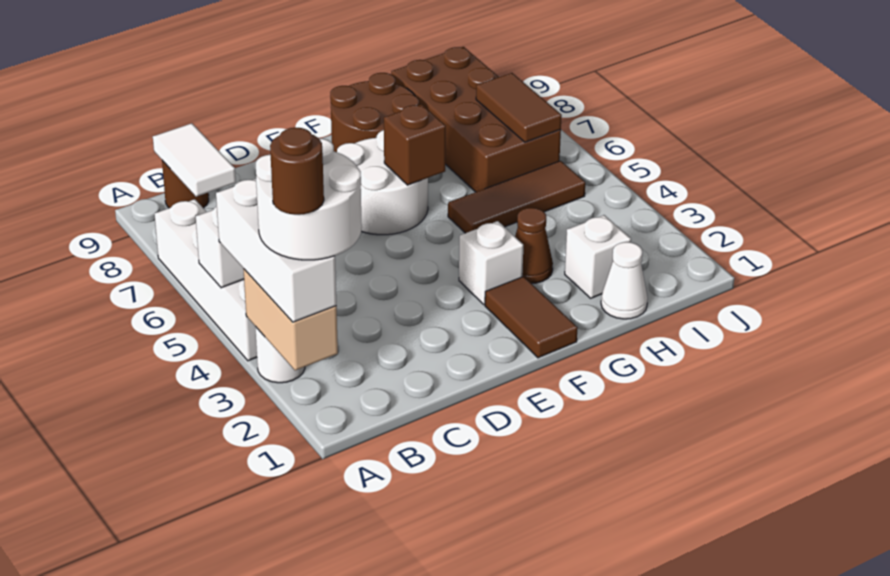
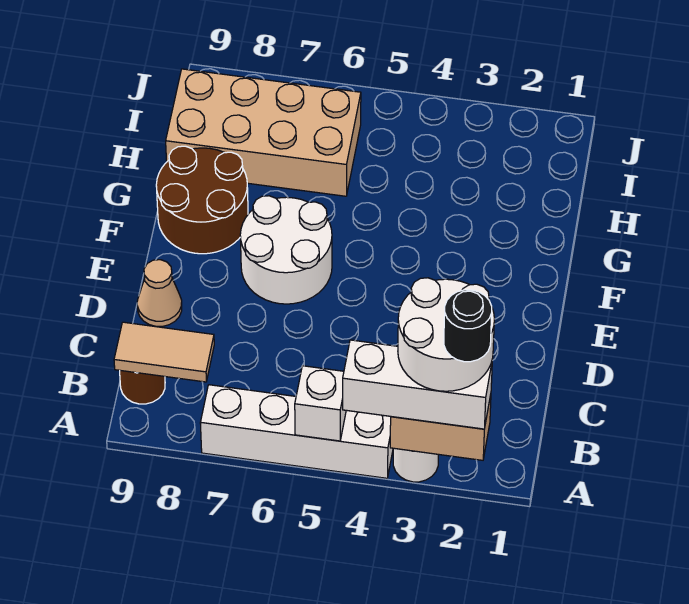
brown round brick A2 level 5 -> black round brick A2 level 5
white tile B8:B9 level 2 -> tan tile B8:B9 level 2
none -> tan cone D9 level 1
brown tile F1:F2 level 1 -> none
white brick F3 level 1 -> none
brown brick F6 level 2 -> none
brown cone G3 level 1 -> none
brown tile G5:I5 level 1 -> none
white cone H1 level 1 -> none
white brick H2 level 1 -> none
brown brick H6:I9 level 1 -> tan brick H6:I9 level 1
brown tile I6:I7 level 2 -> none

